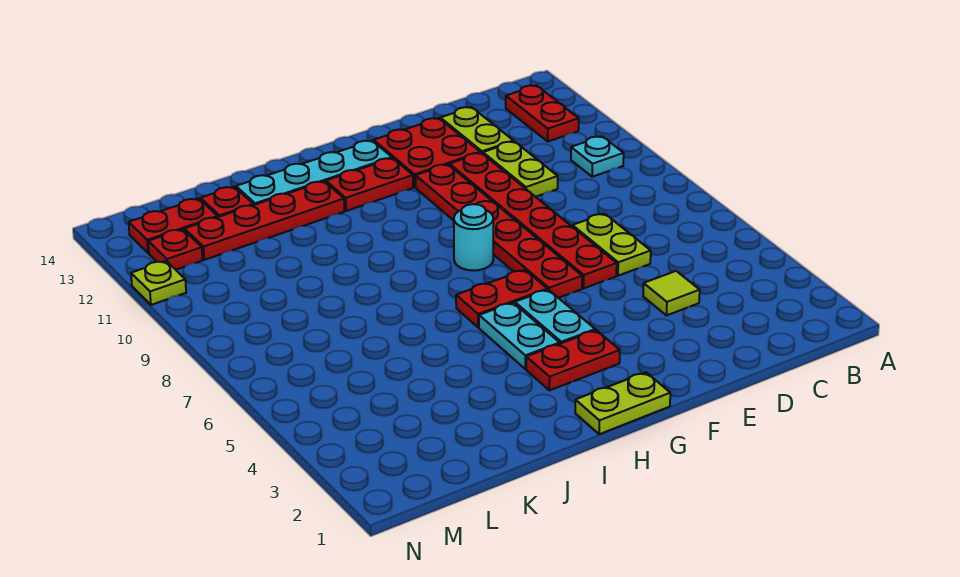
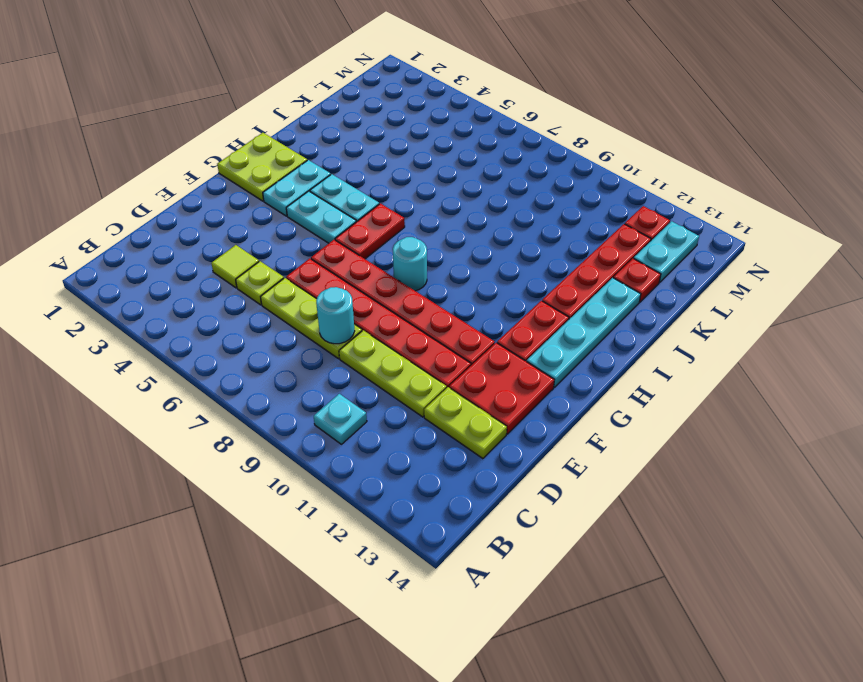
red plate B12:B13 level 1 -> none
lime plate D6:D7 level 1 -> lime plate D6:D8 level 1
none -> cyan round brick D8 level 2
lime plate D10:D11 level 1 -> lime plate D9:D11 level 1
lime plate G1:H1 level 1 -> lime plate G1:H2 level 1
red plate G3:H3 level 1 -> cyan plate G3:H3 level 1
red plate L13:M13 level 1 -> cyan plate L13:M13 level 1
lime plate N11 level 1 -> lime plate D5 level 1

